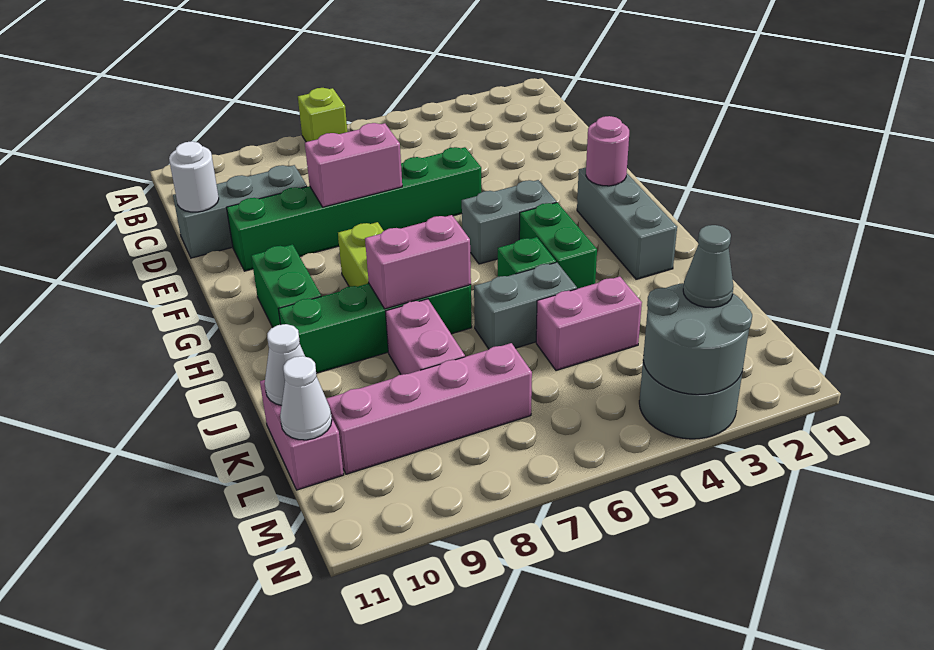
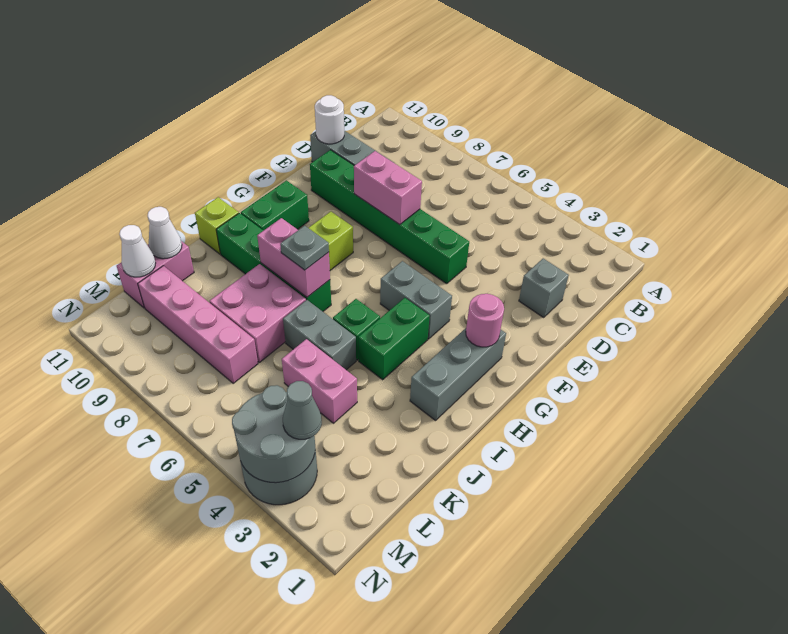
lime brick A7 level 1 -> lime brick I11 level 1
none -> grey brick D2 level 1
none -> grey plate I7 level 3
pink brick J8:K8 level 1 -> pink brick J7:K8 level 1

